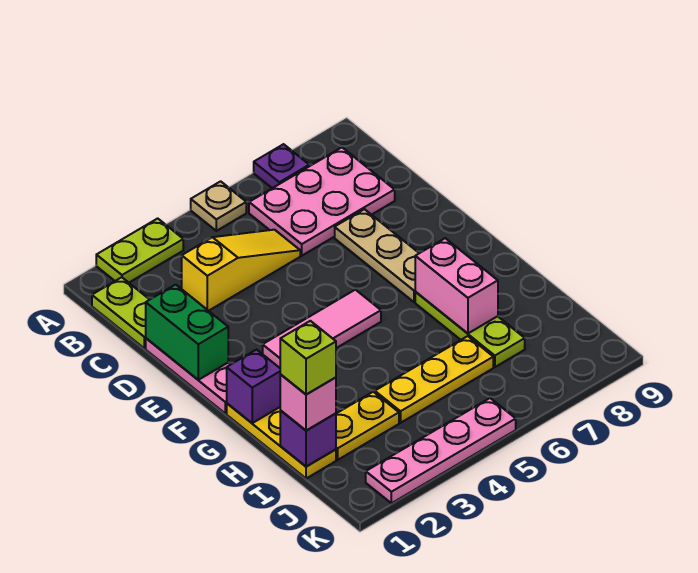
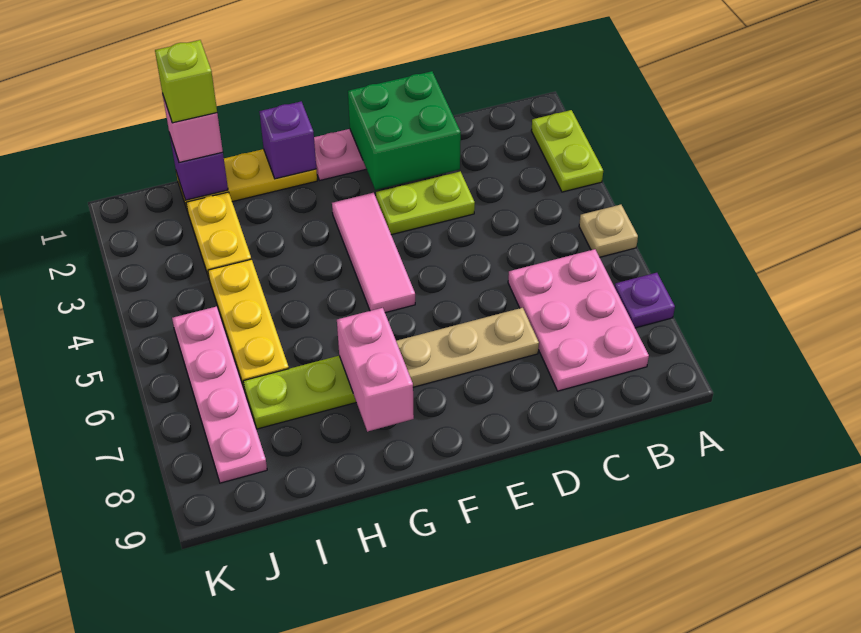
lime plate B1:C1 level 1 -> lime plate D3:E3 level 1
yellow slope C3:C5 level 1 top 3 -> none
green brick D1:E1 level 2 -> green brick D1:E2 level 2
pink brick G7:H7 level 2 -> pink brick G7:G8 level 2
pink plate K2:K5 level 1 -> pink plate J5:J8 level 1

